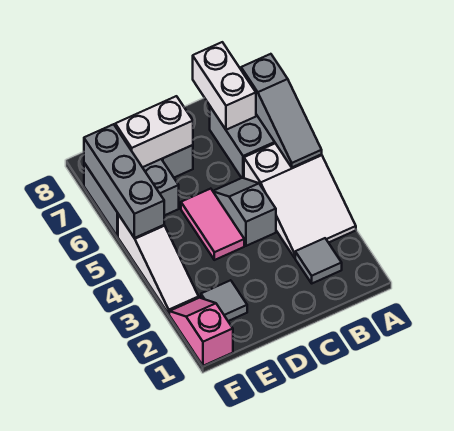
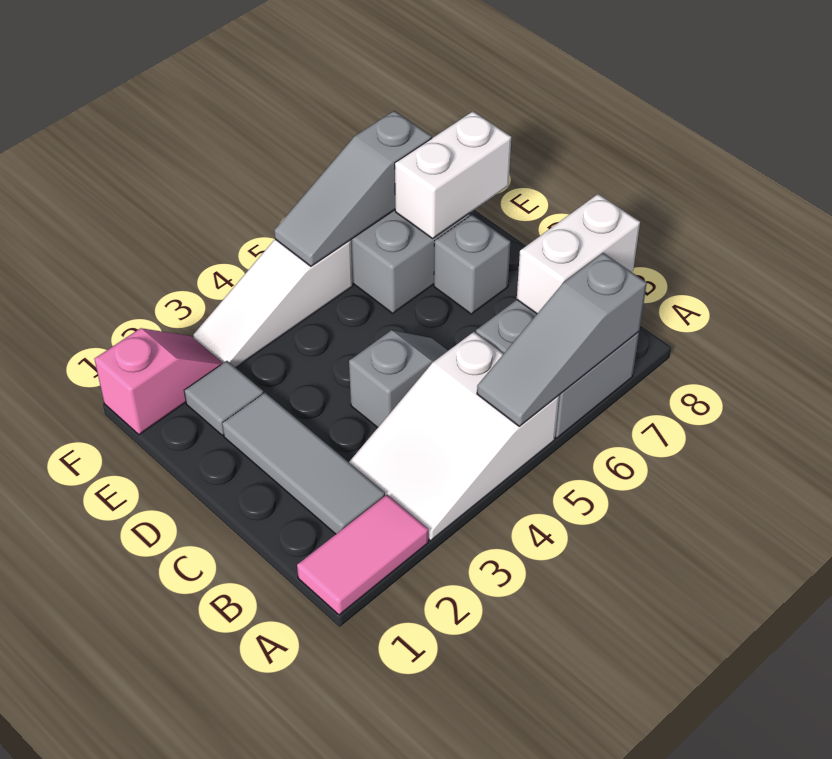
grey tile B2 level 1 -> grey tile B2:D2 level 1
pink tile D4:D5 level 1 -> pink tile A1:A2 level 1
white brick D7:E7 level 2 -> white brick E7:E8 level 2
grey brick F5:F7 level 2 -> grey slope F5:F7 level 2 top 7

